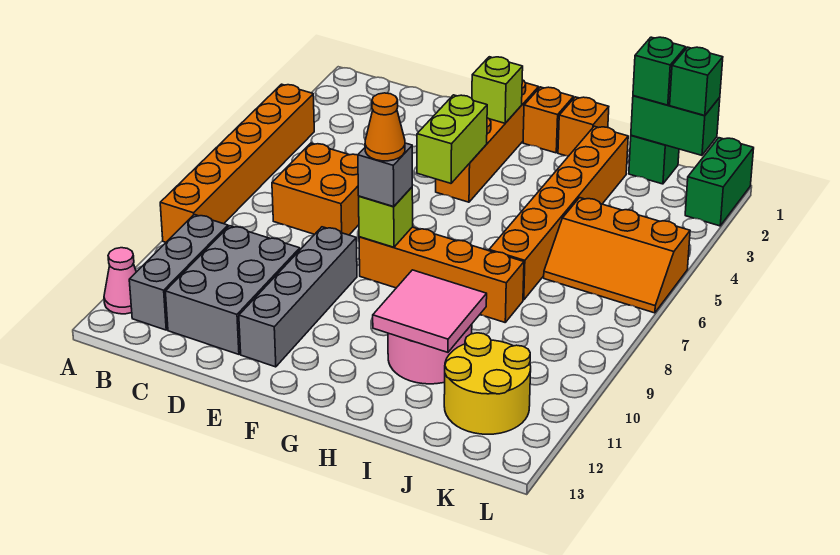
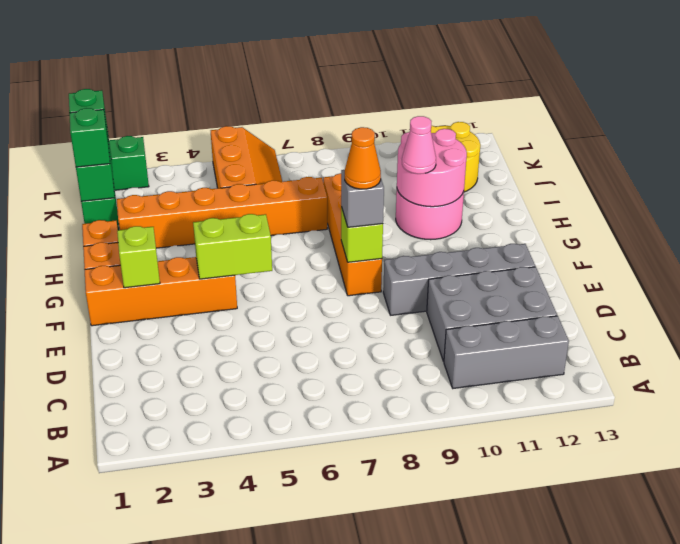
orange brick A4:A9 level 1 -> none
pink cone A12 level 1 -> pink cone H10 level 3
orange brick C6:D7 level 1 -> none
pink tile H10:I11 level 2 -> pink round brick H10:I11 level 2

